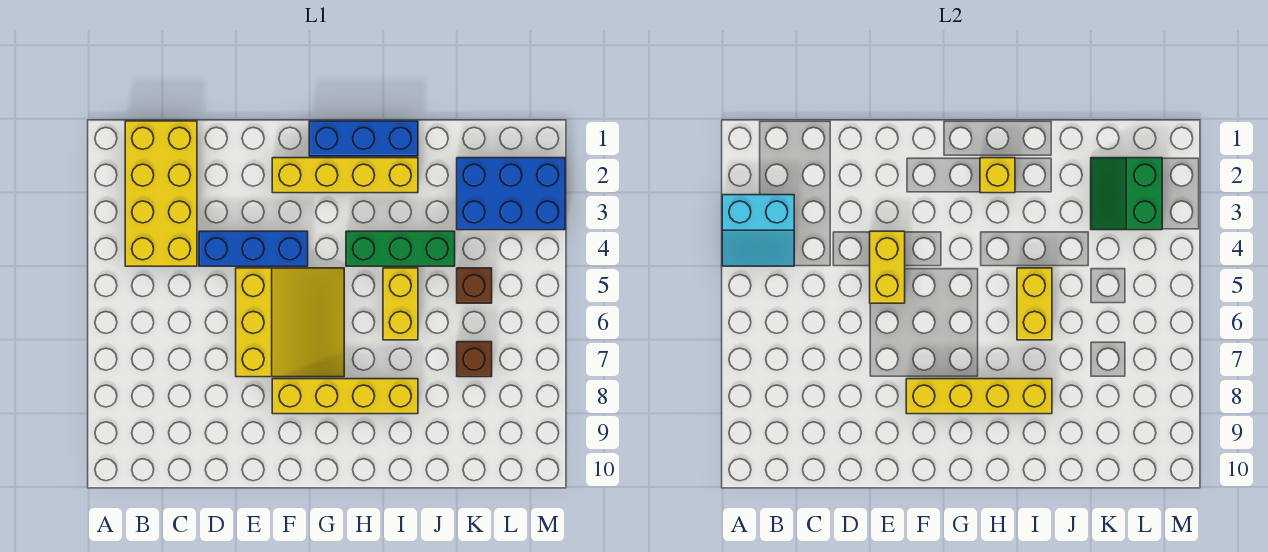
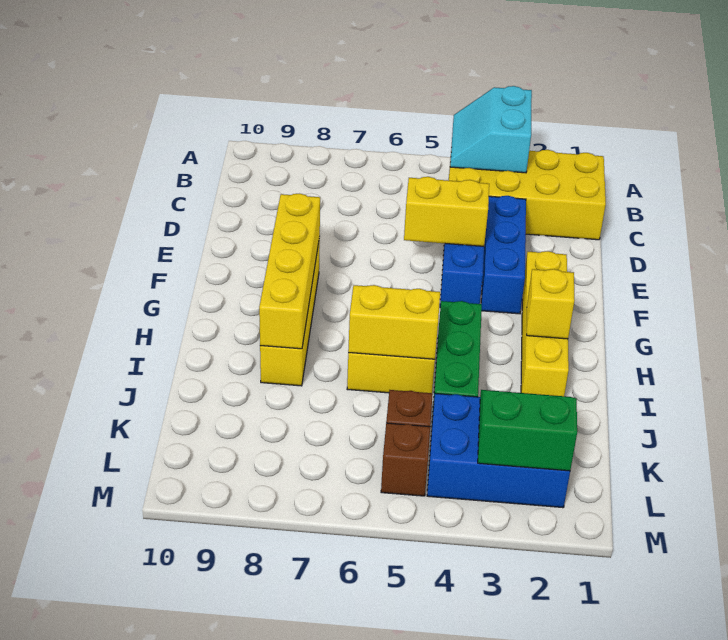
yellow slope E5:G7 level 1 top E -> none
blue brick G1:I1 level 1 -> blue brick D3:F3 level 1
blue brick K2:M3 level 1 -> blue brick K2:L4 level 1
brown brick K7 level 1 -> brown brick L5 level 1

